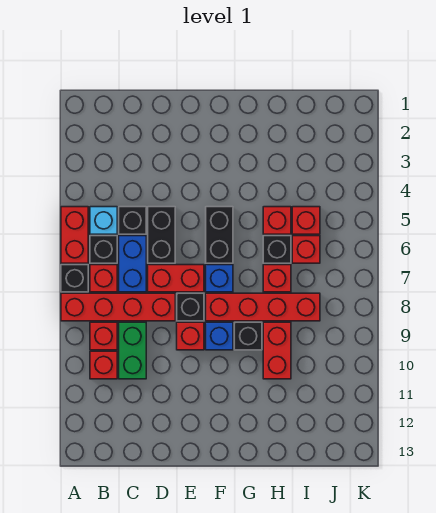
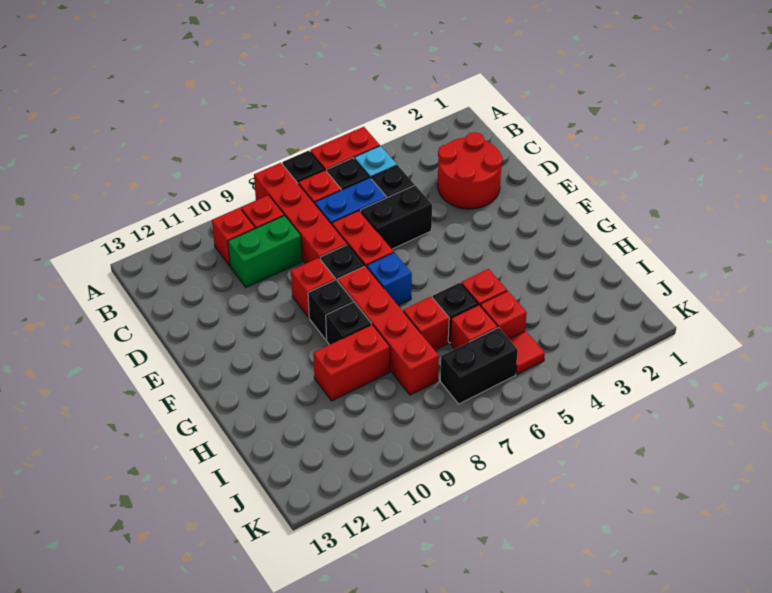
none -> red round brick C2:D3 level 1
black brick F5:F6 level 1 -> black brick J6:J7 level 1
blue brick F9 level 1 -> black brick F9 level 1
none -> red tile J5 level 1

